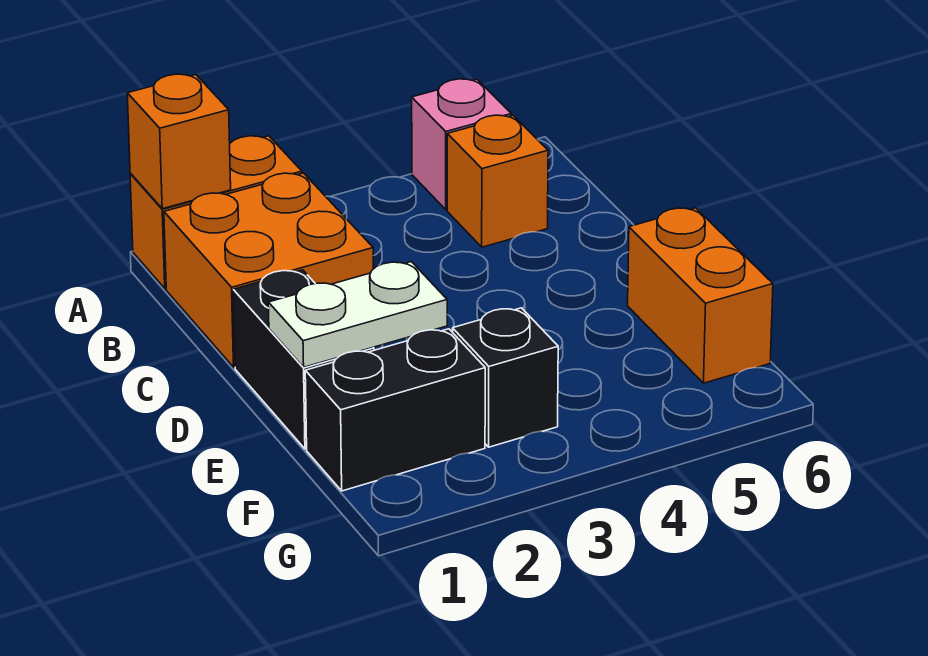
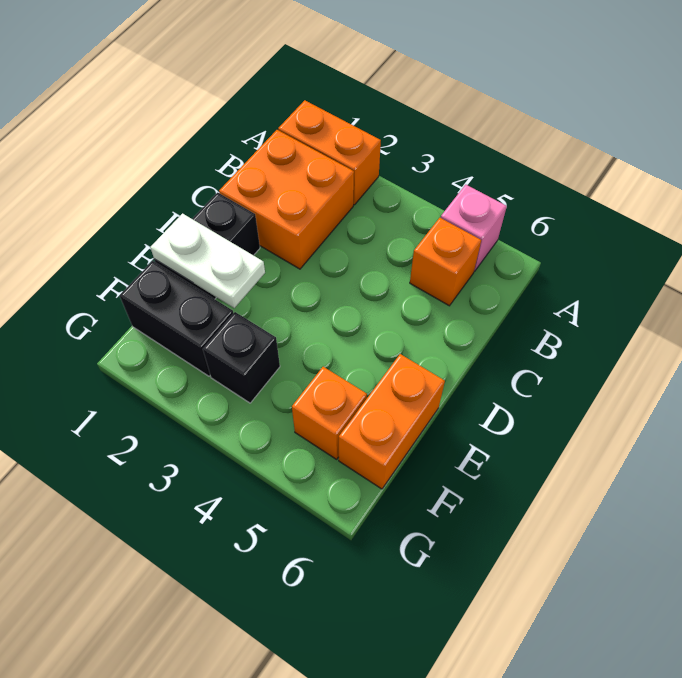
orange brick A1 level 2 -> orange brick F5 level 1

